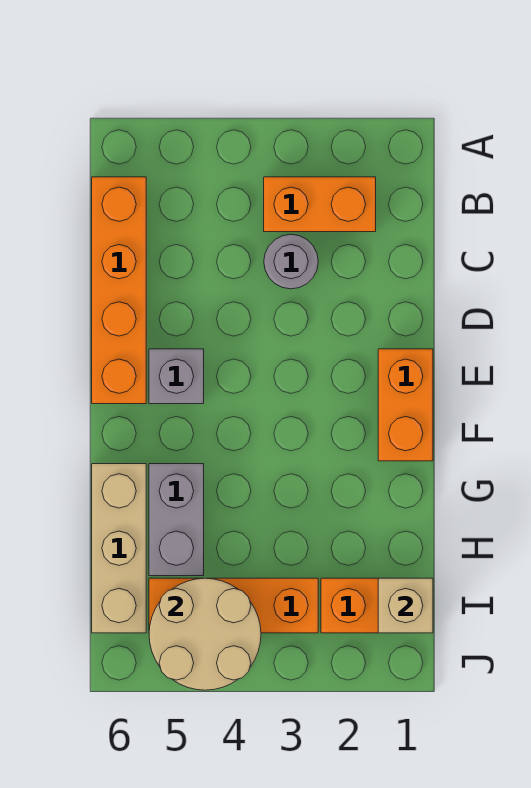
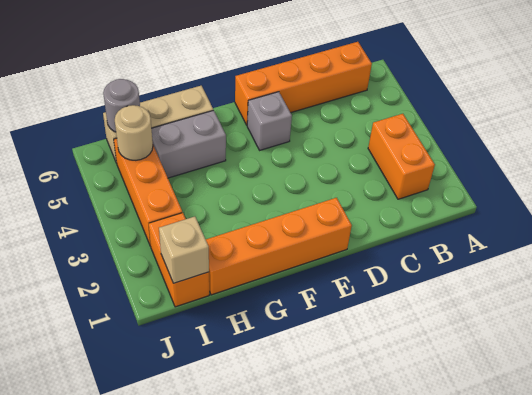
grey round brick C3 level 1 -> grey round brick I6 level 2
orange brick E1:F1 level 1 -> orange brick E1:H1 level 1
tan round brick I4:J5 level 2 -> tan round brick I5 level 2

